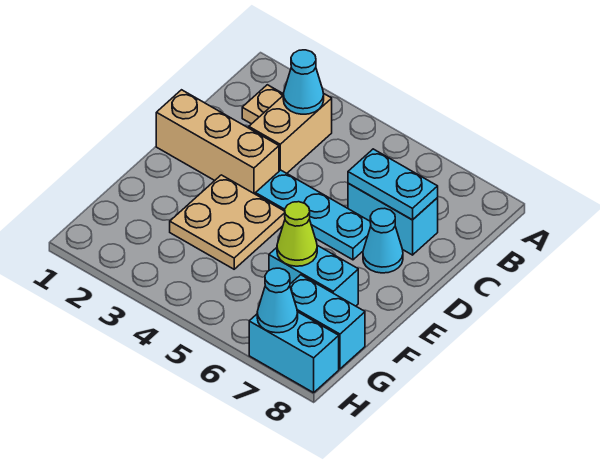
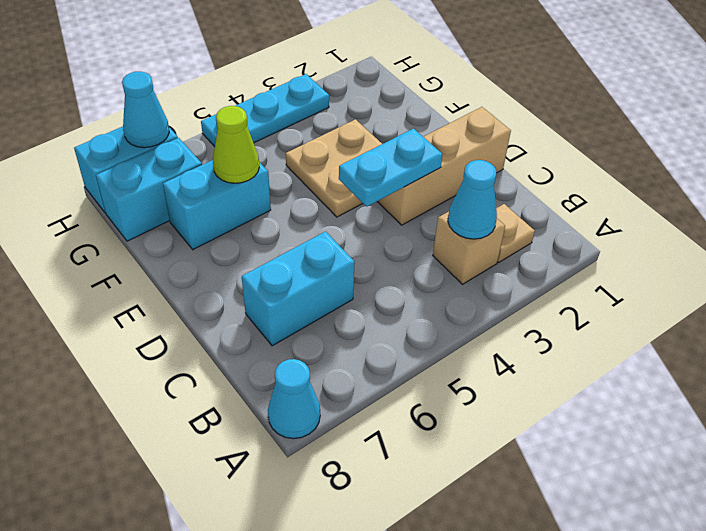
tan brick B3:C3 level 1 -> tan brick B3 level 1
cyan plate C6:C7 level 2 -> cyan plate D3:D4 level 2
cyan plate D4:D6 level 1 -> cyan plate H3:H5 level 1
cyan cone D7 level 1 -> cyan cone A8 level 1

